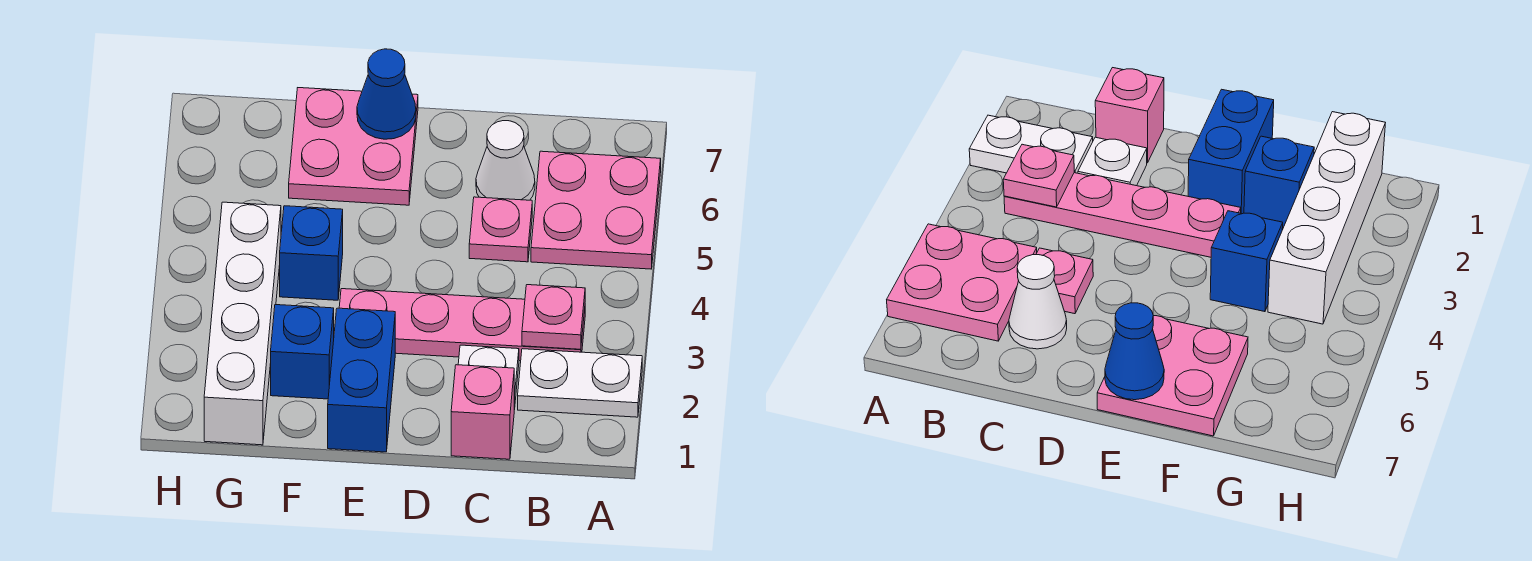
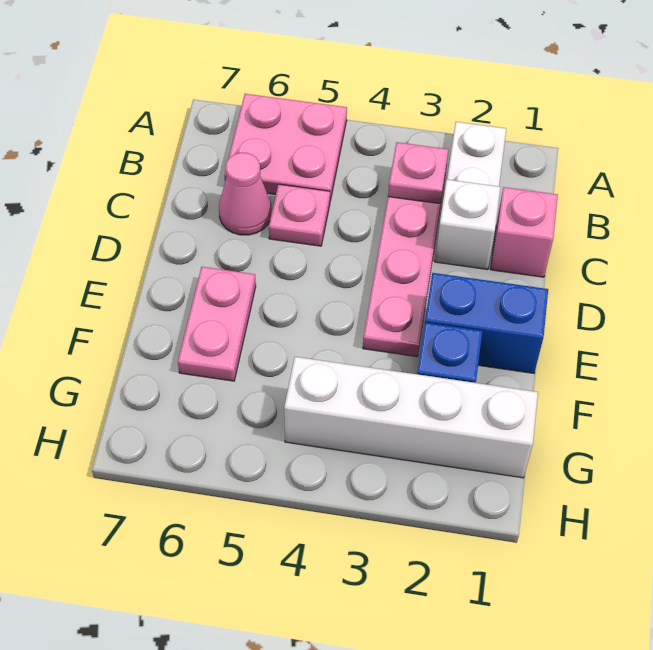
white plate C2 level 1 -> white brick C2 level 1
white cone C6 level 1 -> pink cone C6 level 1
pink plate E6:F7 level 1 -> pink plate E6:F6 level 1
blue cone E7 level 2 -> none
blue brick F4 level 1 -> none

